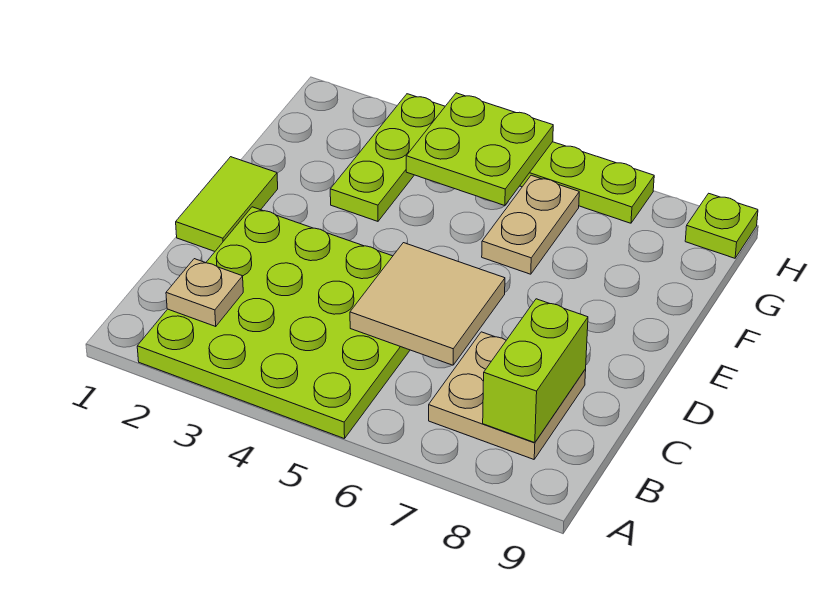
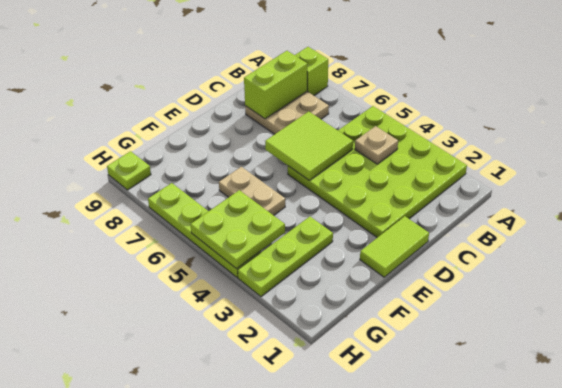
none -> lime brick A8 level 1
tan plate B2 level 2 -> tan plate B4 level 2
tan tile C5:D6 level 2 -> lime tile C5:D6 level 2
tan plate F6:G6 level 1 -> tan plate F5:F6 level 1

